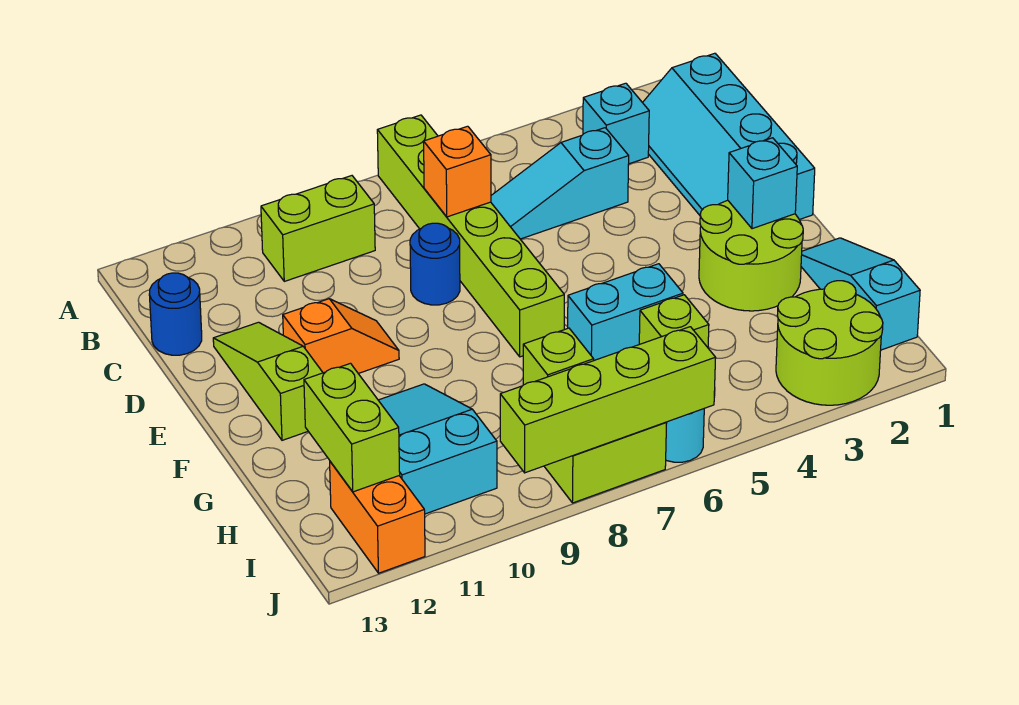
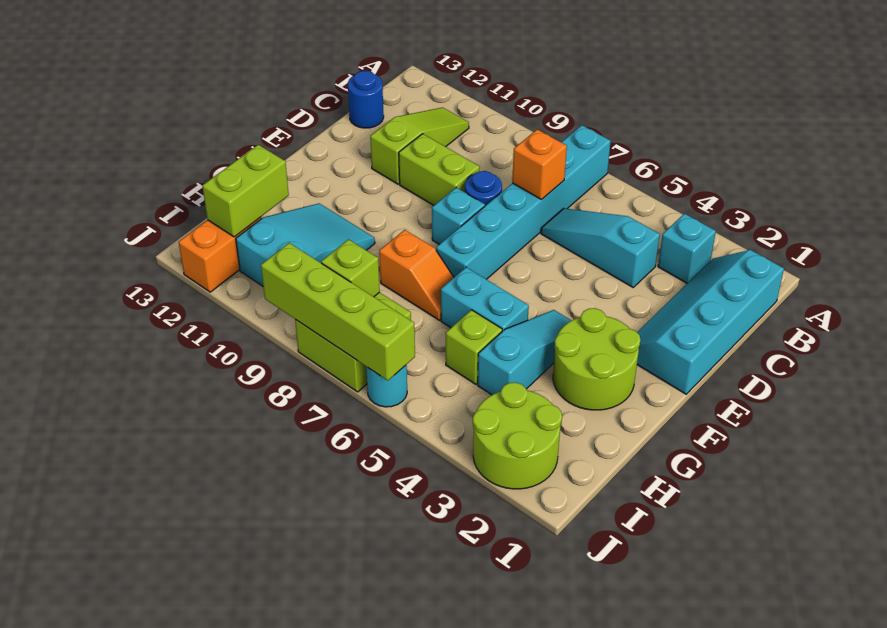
lime brick A7:F7 level 1 -> cyan brick A7:F7 level 1
lime brick B9:B10 level 1 -> lime brick D9:D10 level 1
lime slope D12:F12 level 1 top F -> lime slope B11:D11 level 1 top D
orange slope E10:E11 level 1 top 11 -> orange slope G7:G8 level 1 top 8
cyan brick F2 level 2 -> cyan brick E8 level 1
cyan slope G1:I1 level 1 top I -> cyan slope F4:H4 level 1 top H

